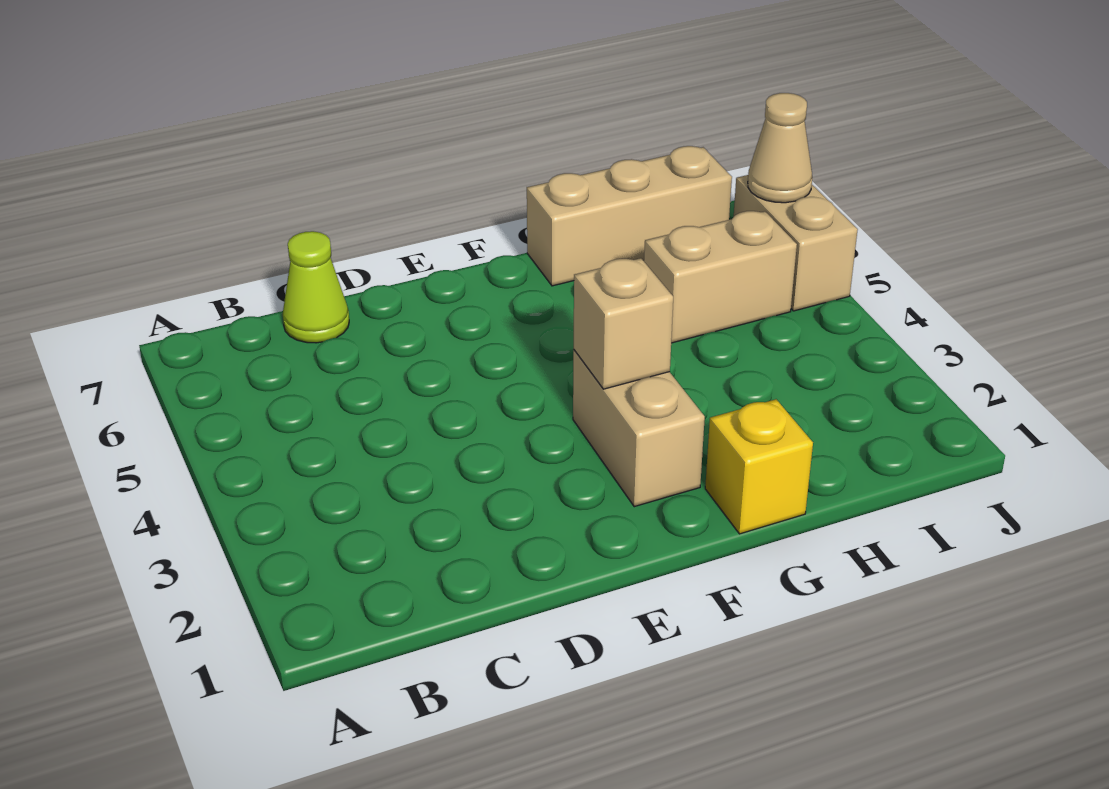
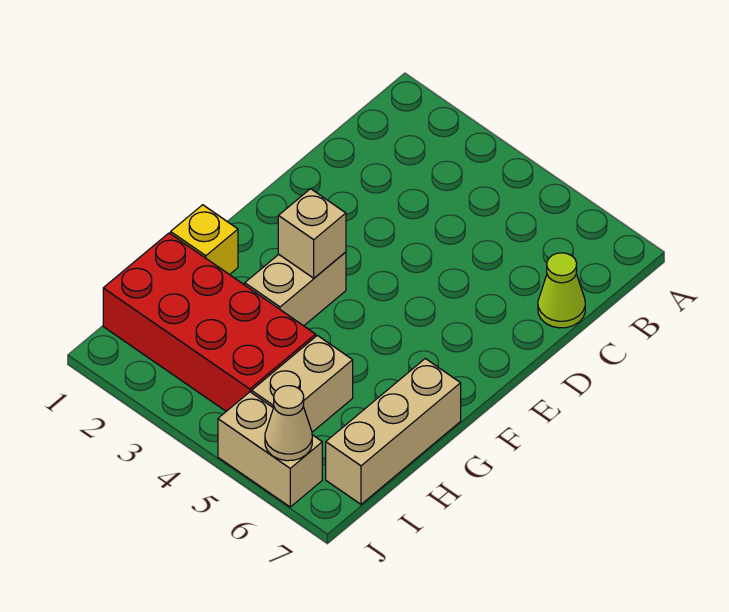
tan brick F2:F3 level 1 -> tan brick F3:G3 level 1
none -> red brick H1:I4 level 1

